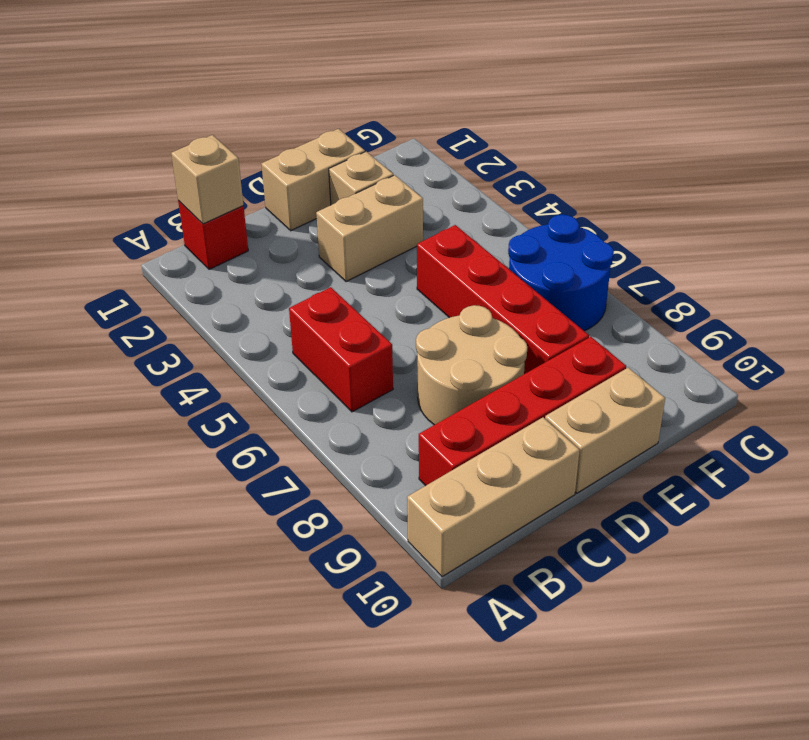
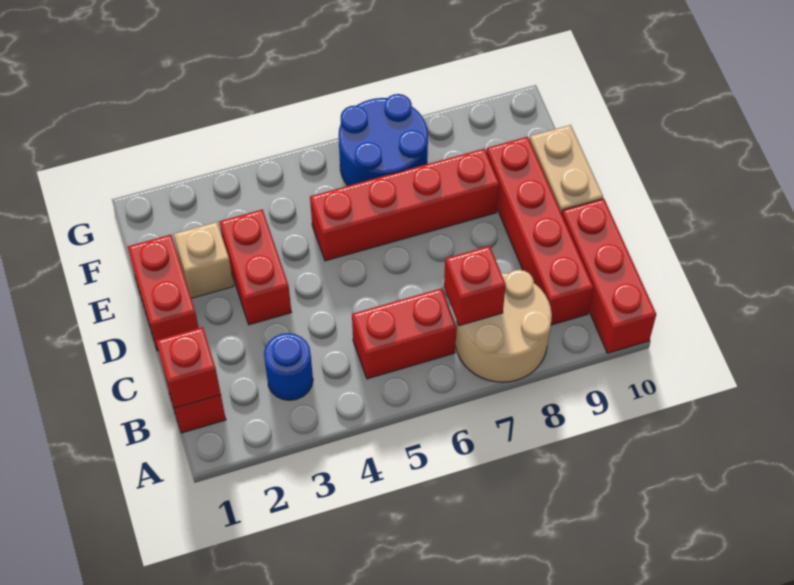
tan brick A10:C10 level 1 -> red brick A10:C10 level 1
tan brick B1 level 2 -> red brick B1 level 2
none -> blue round brick B3 level 1
none -> red brick B7 level 2
tan round brick C7:D8 level 1 -> tan round brick A7:B8 level 1
tan brick D1:E1 level 1 -> red brick D1:E1 level 1
tan brick D3:E3 level 1 -> red brick D3:E3 level 1

